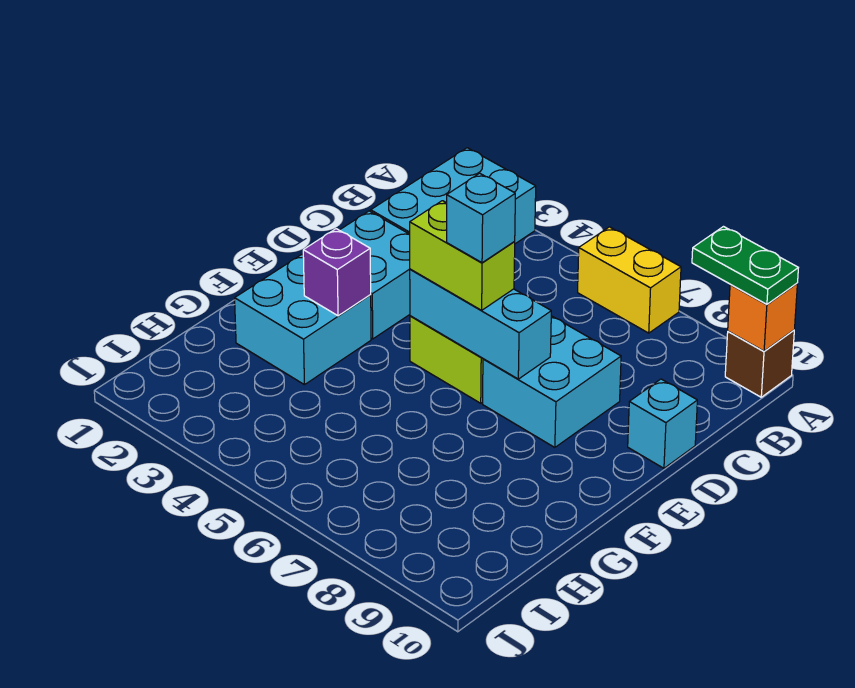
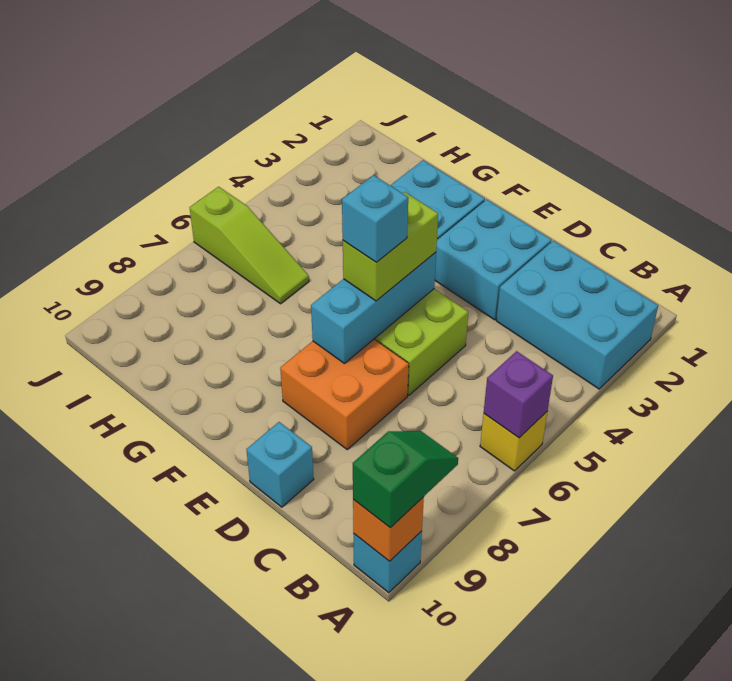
yellow brick A6:A7 level 1 -> yellow brick A6 level 1
green plate A9:A10 level 3 -> green slope A9:A10 level 3 top 10
brown brick A10 level 1 -> cyan brick A10 level 1
cyan brick D7:E8 level 1 -> orange brick D7:E8 level 1
purple brick F3 level 2 -> purple brick A6 level 2
none -> lime slope H6:J6 level 1 top J

